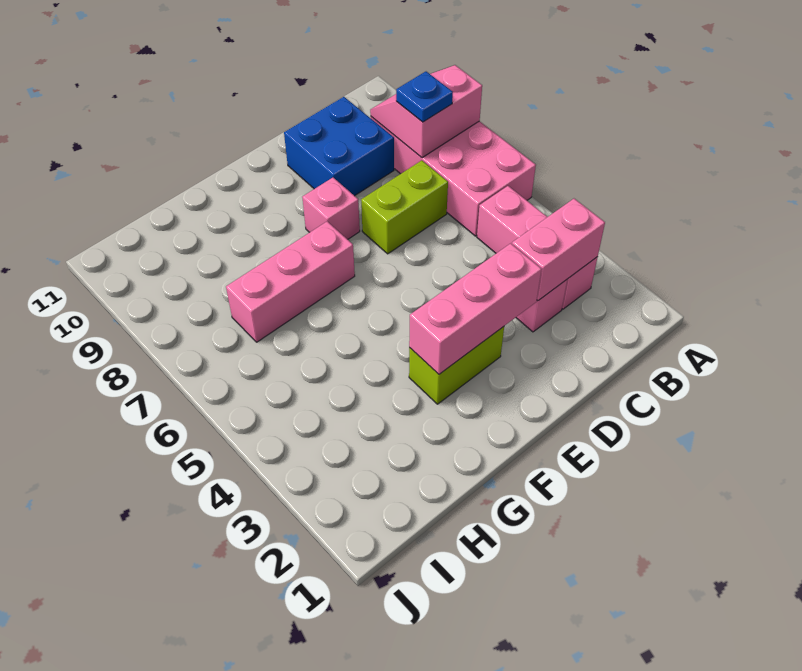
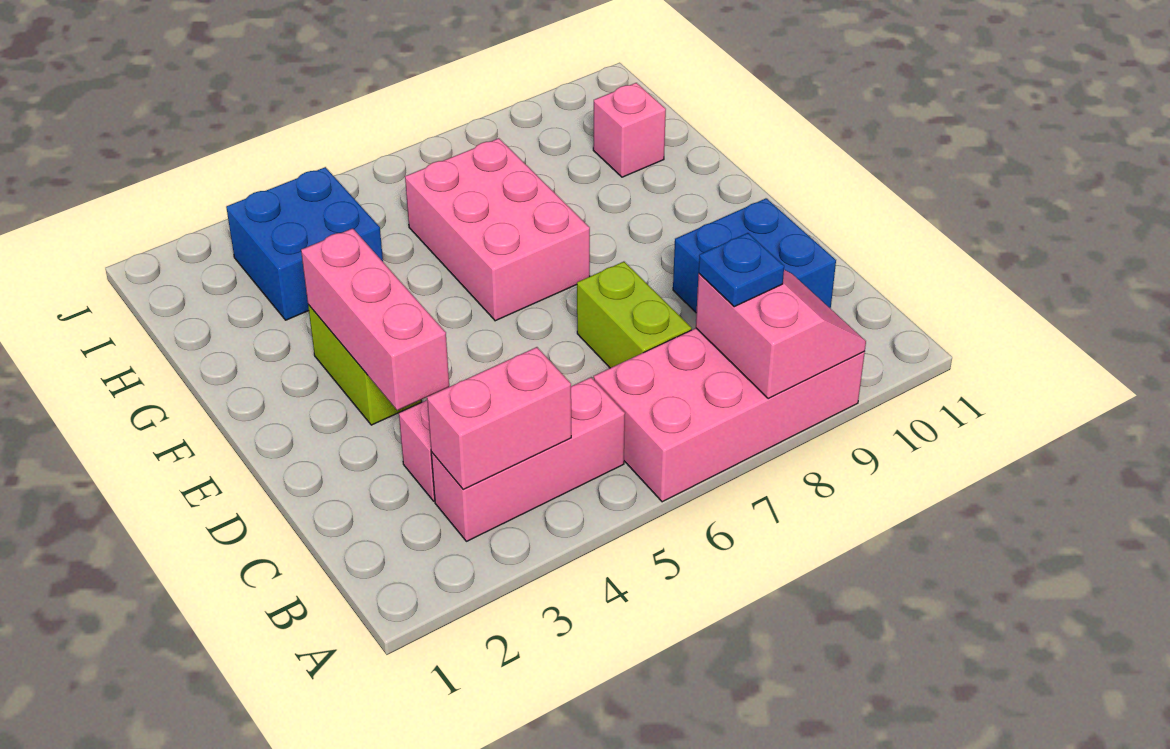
pink brick B3:C3 level 2 -> pink brick B3:B4 level 2
pink brick E8 level 1 -> pink brick H10 level 1
pink brick F7:H7 level 1 -> pink brick F6:H7 level 1
none -> blue brick H3:I4 level 1

